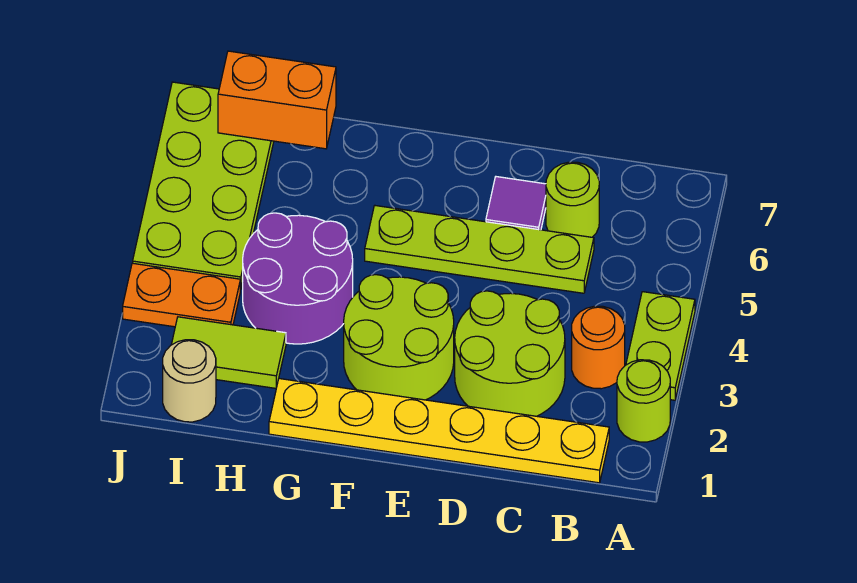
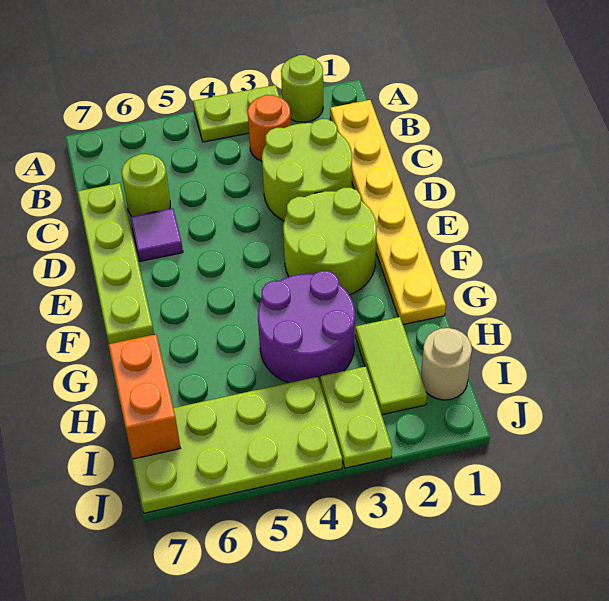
lime plate C5:F5 level 1 -> lime plate C7:F7 level 1
orange plate I3:J3 level 1 -> lime plate I3:J3 level 1

